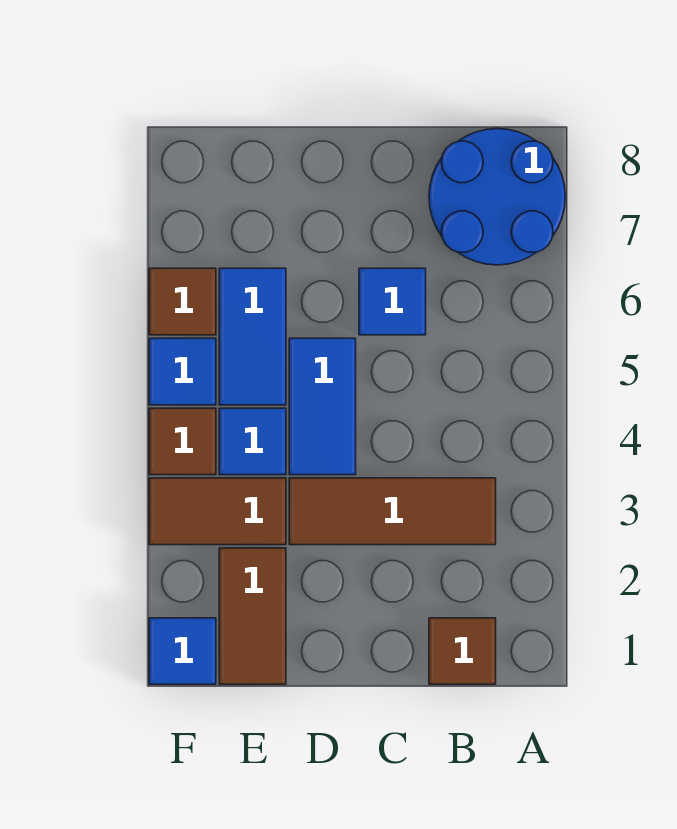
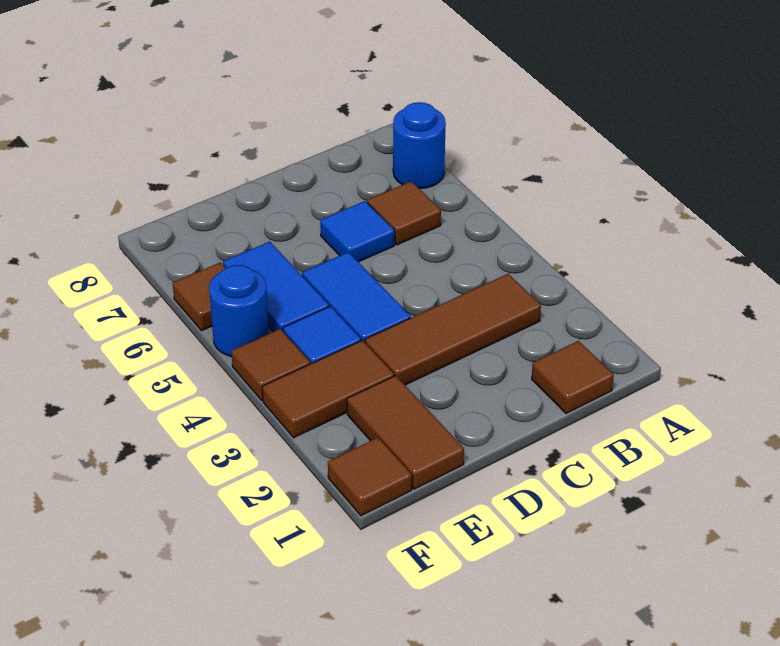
blue round brick A7:B8 level 1 -> blue round brick A7 level 1
none -> brown tile B6 level 1
blue tile F1 level 1 -> brown tile F1 level 1
blue tile F5 level 1 -> blue round brick F5 level 1

